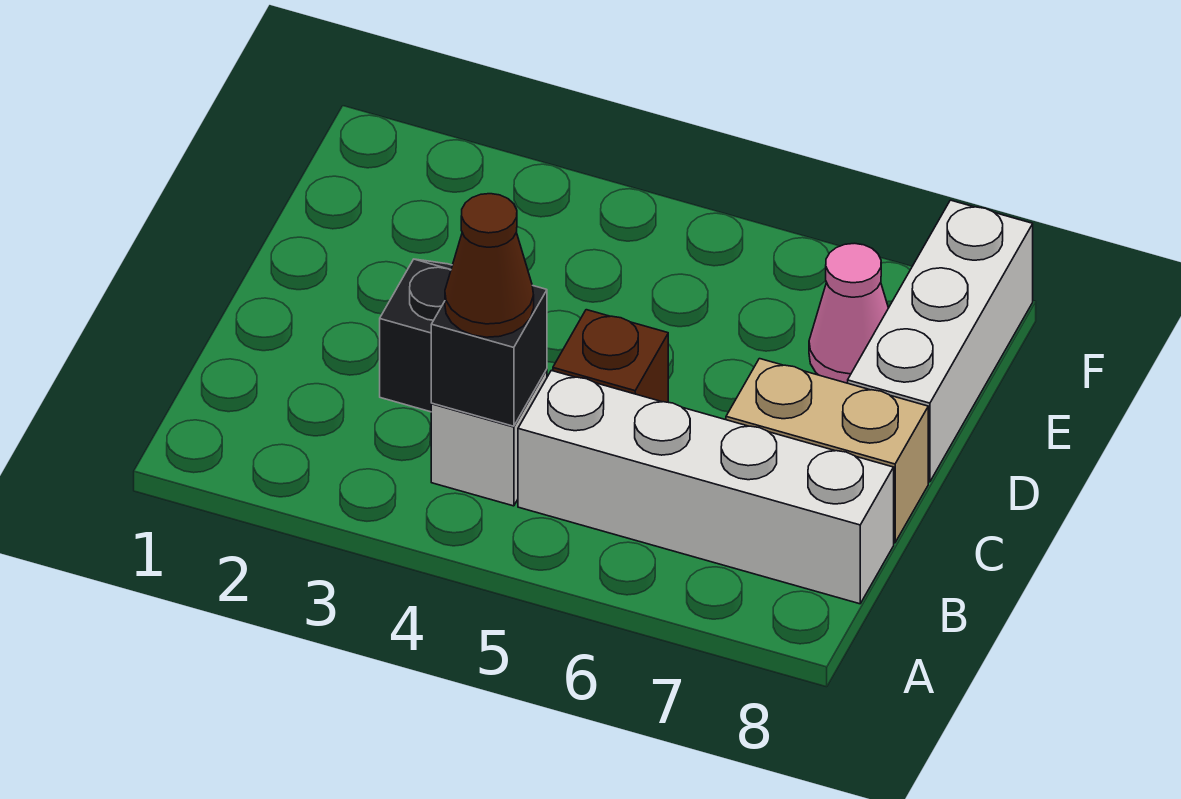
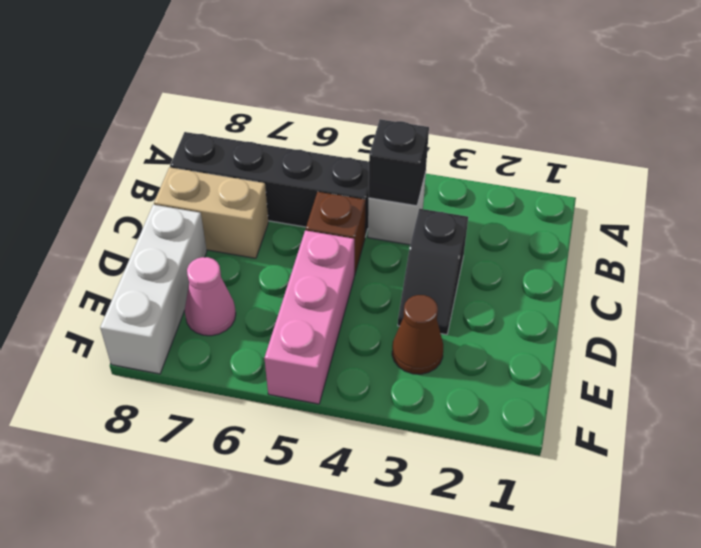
brown cone B4 level 3 -> brown cone E3 level 1
white brick B5:B8 level 1 -> black brick B5:B8 level 1
none -> pink brick D5:F5 level 1

